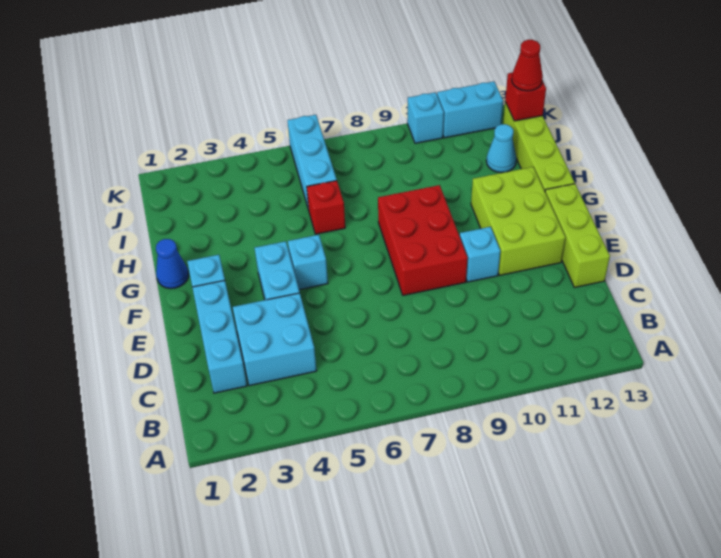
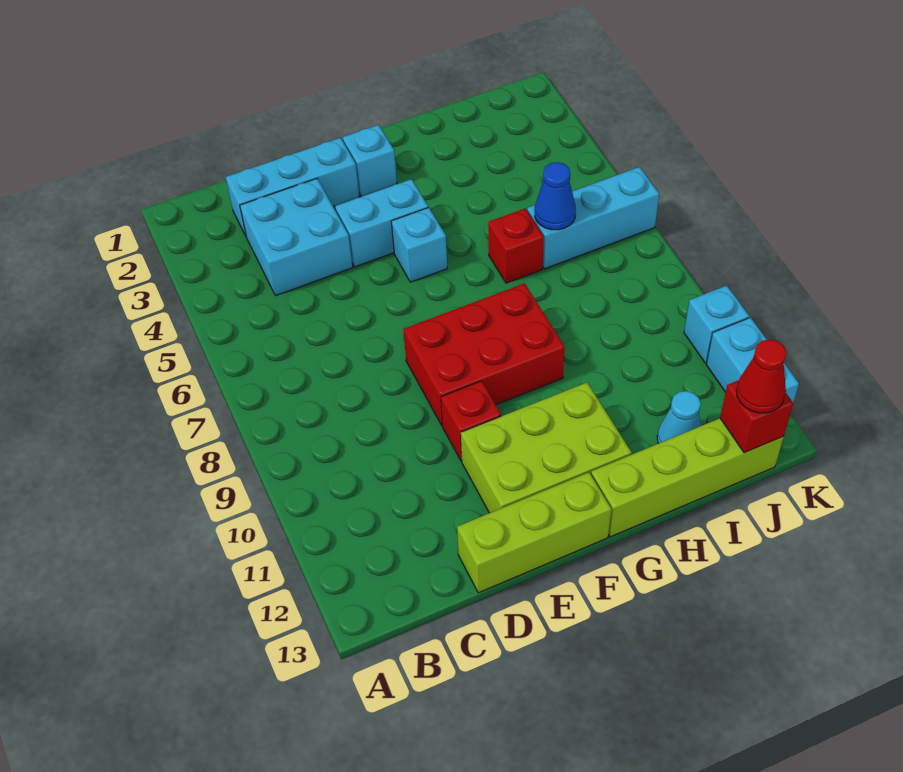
cyan brick E10 level 1 -> red brick E10 level 1
blue cone G1 level 1 -> blue cone I6 level 2

